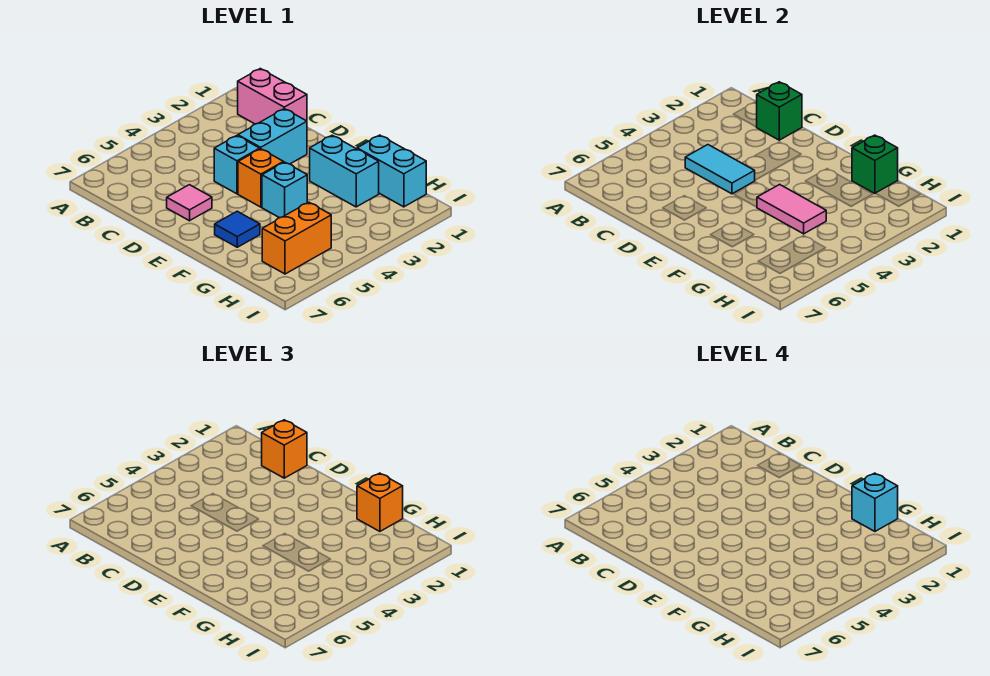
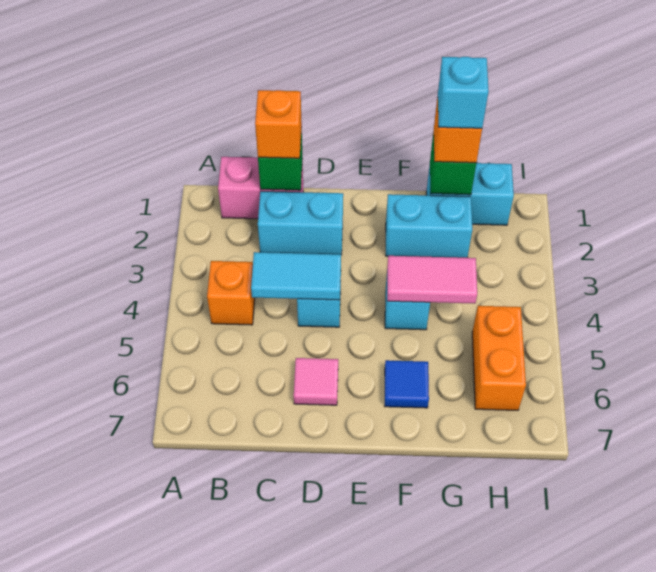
cyan brick D2:D3 level 1 -> cyan brick C2:D2 level 1
orange brick E4 level 1 -> orange brick B4 level 1

